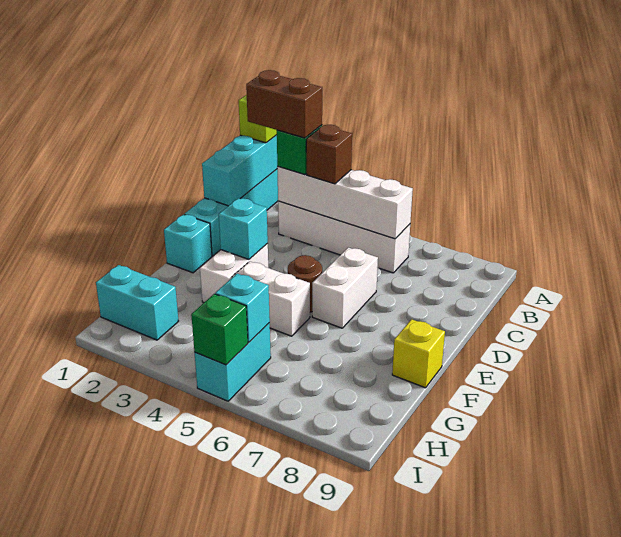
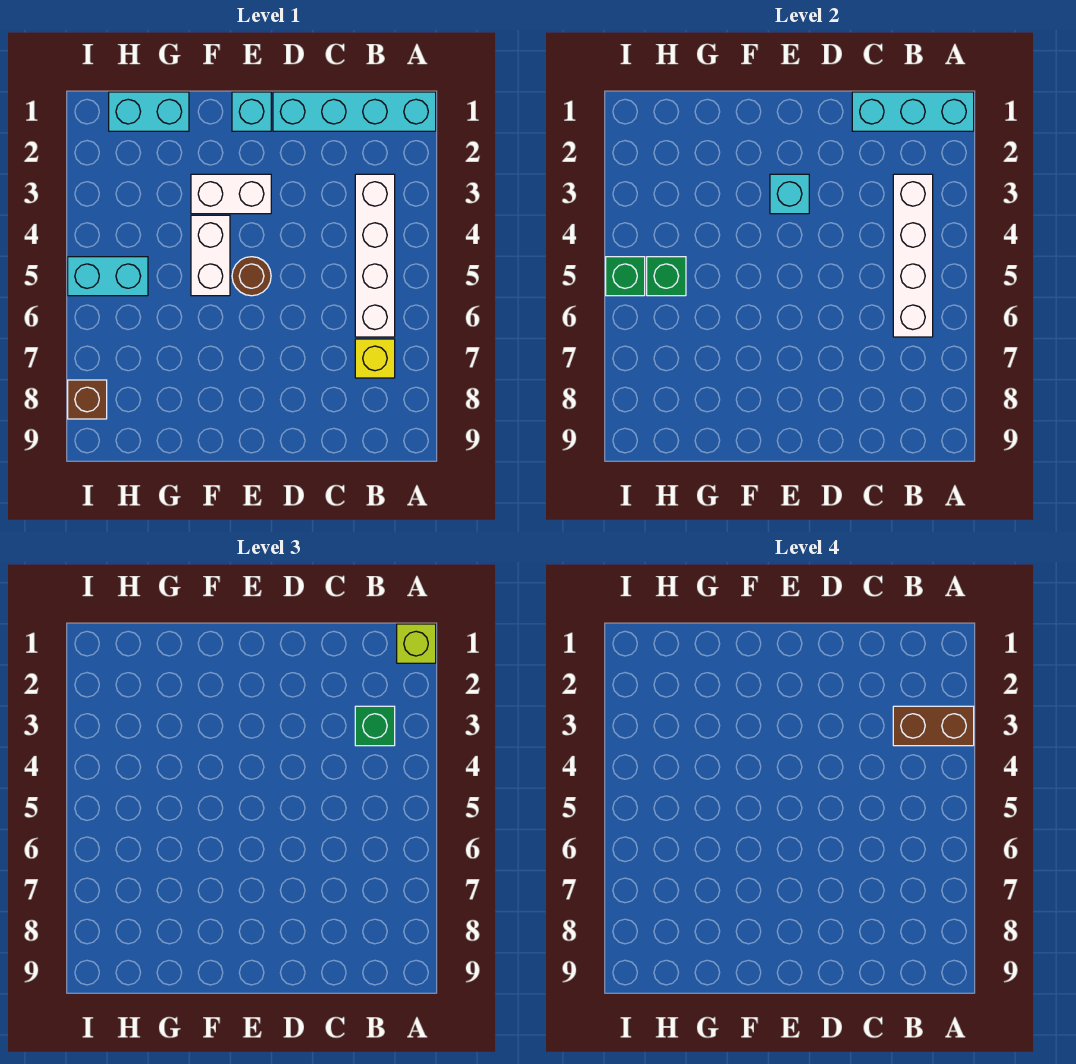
brown brick B2:B3 level 4 -> brown brick A3:B3 level 4
brown brick B4 level 3 -> brown brick I8 level 1
white brick D6:E6 level 1 -> none
yellow brick F9 level 1 -> yellow brick B7 level 1
cyan brick H1:H2 level 1 -> cyan brick G1:H1 level 1
cyan brick H5 level 2 -> green brick H5 level 2

